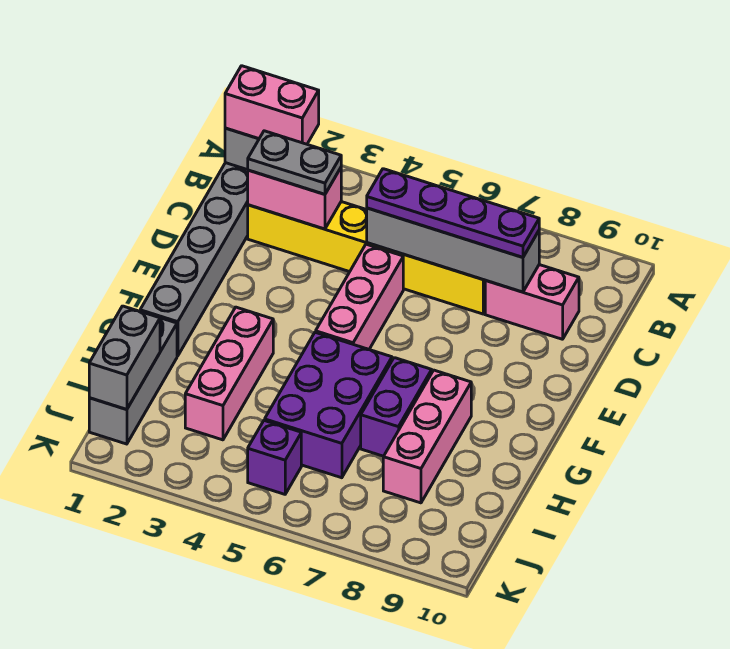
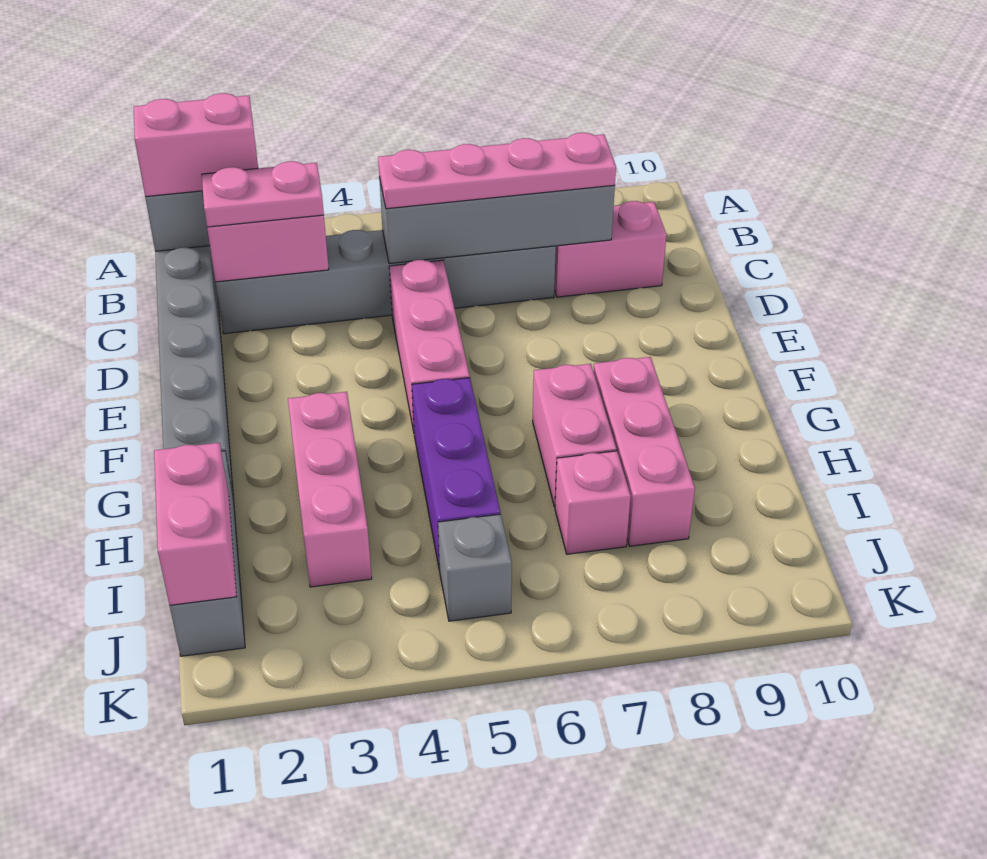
yellow brick C2:C7 level 1 -> grey brick C2:C7 level 1
grey plate C2:C3 level 3 -> pink plate C2:C3 level 3
purple plate C5:C8 level 3 -> pink plate C5:C8 level 3
purple brick G5:I6 level 1 -> purple brick G5:I5 level 1
purple brick G7:H7 level 1 -> pink brick G7:H7 level 1
grey brick I1:J1 level 2 -> pink brick I1:J1 level 2
none -> pink brick I7 level 1
purple brick J5 level 1 -> grey brick J5 level 1

